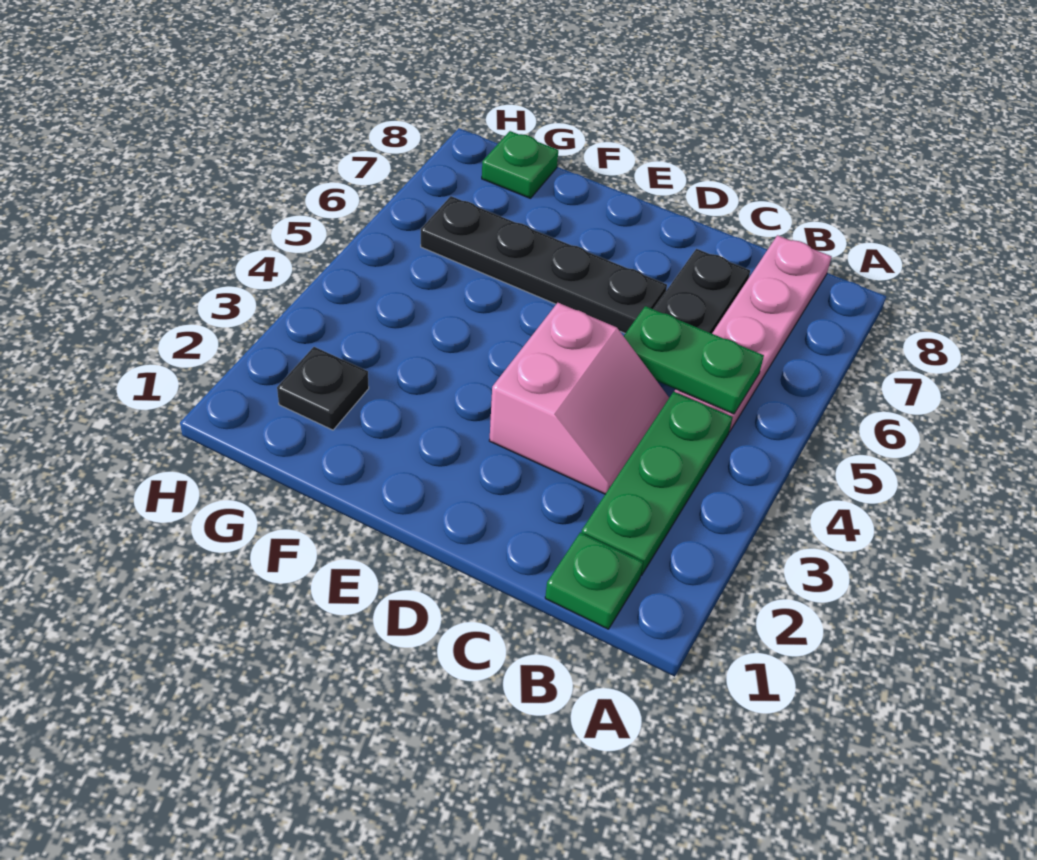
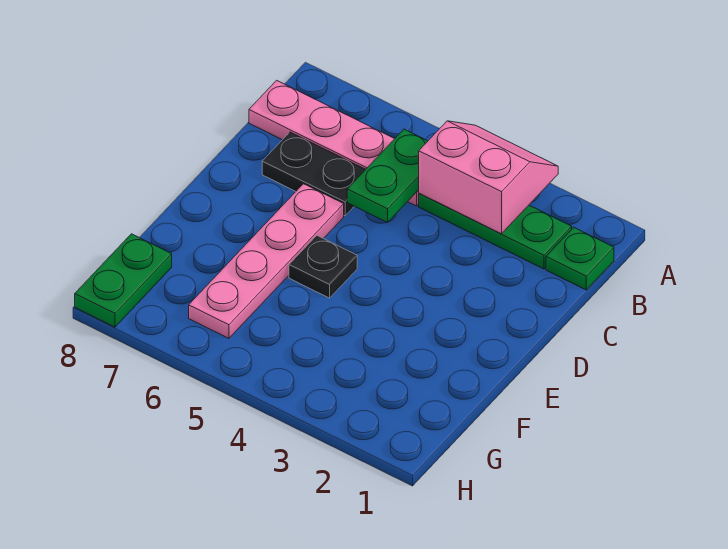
pink slope C3:D4 level 1 top D -> pink slope A3:B4 level 2 top B
black plate D6:G6 level 1 -> pink plate D6:G6 level 1
black plate G2 level 1 -> black plate E5 level 1
green plate G8 level 1 -> green plate G8:H8 level 1

